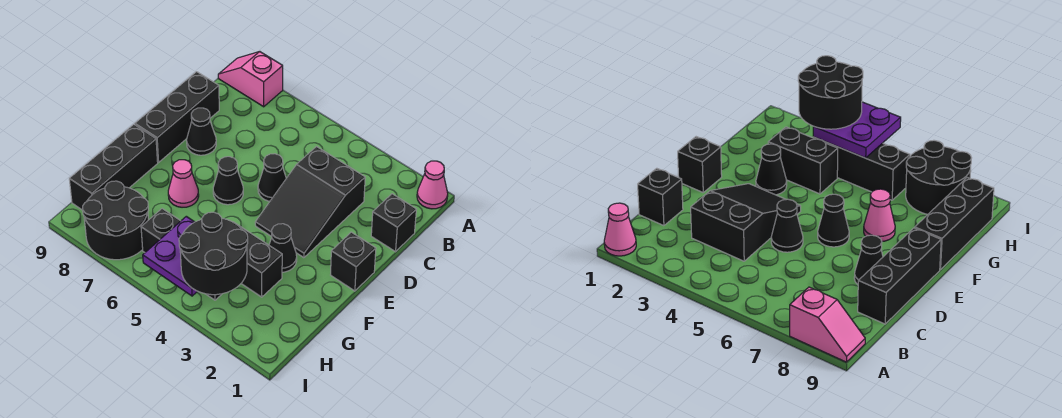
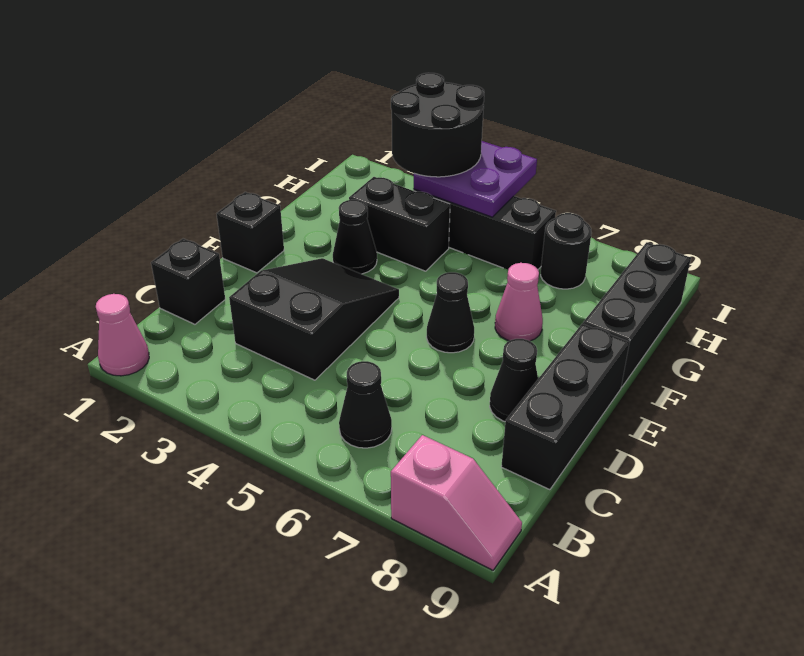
black cone D5 level 1 -> black cone B6 level 1
black round brick H7:I8 level 1 -> black round brick H7 level 1

